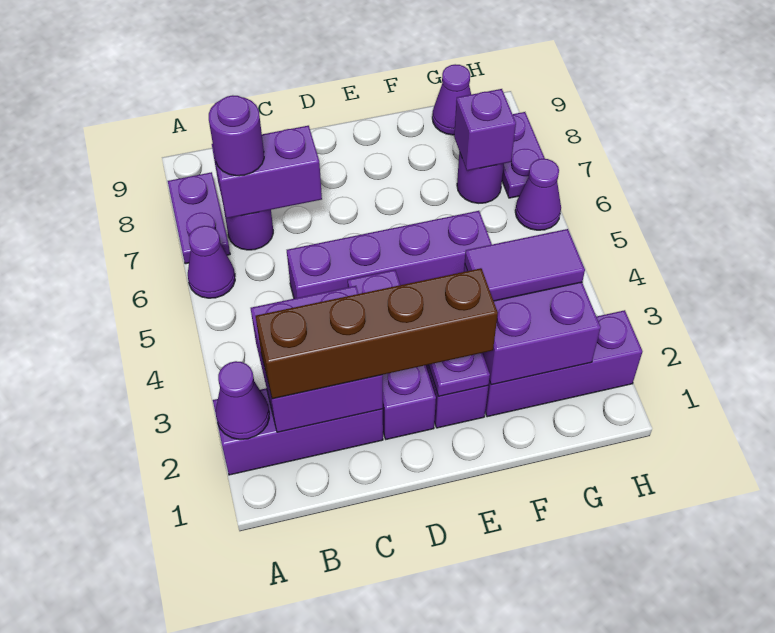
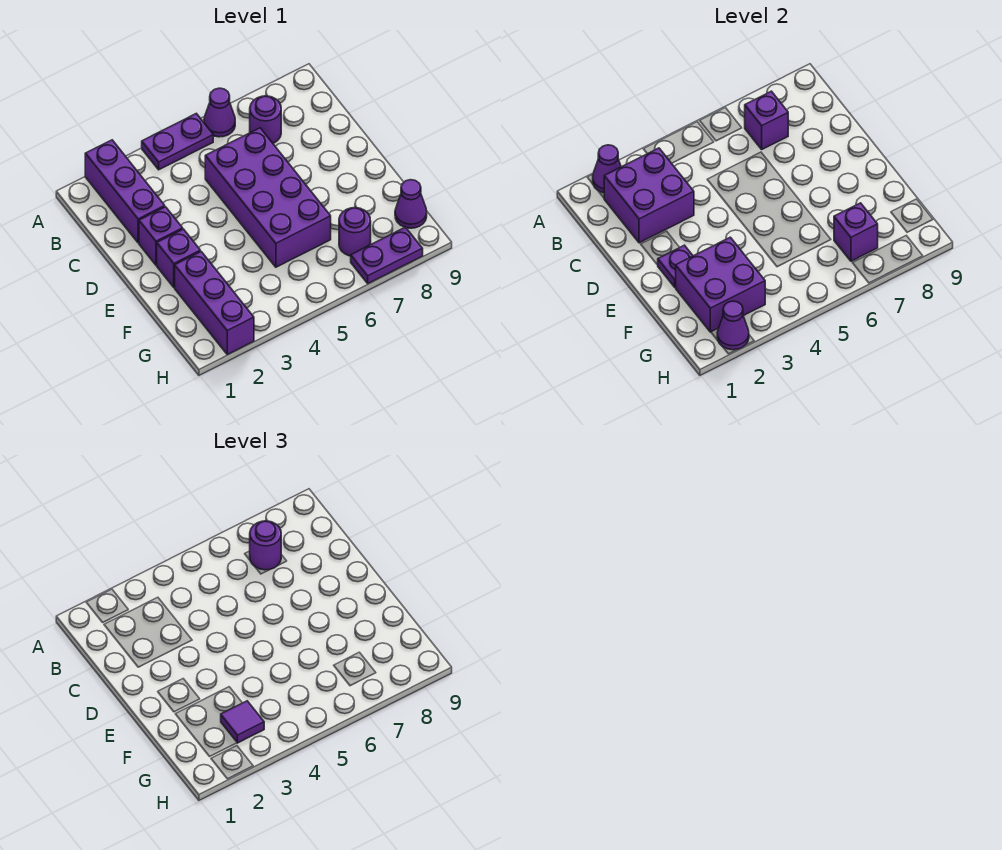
purple plate A7:A8 level 1 -> purple plate A4:A5 level 1
brown brick B2:E2 level 3 -> none
purple brick B7:C7 level 2 -> purple brick B7 level 2
purple brick C5:F5 level 1 -> purple brick C5:F6 level 1
purple brick D2:D4 level 1 -> purple brick D2 level 1
purple tile F3:G3 level 3 -> purple tile G3 level 3
purple cone H6 level 1 -> purple cone H2 level 2

